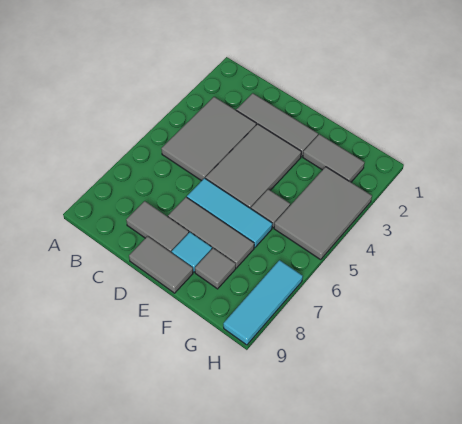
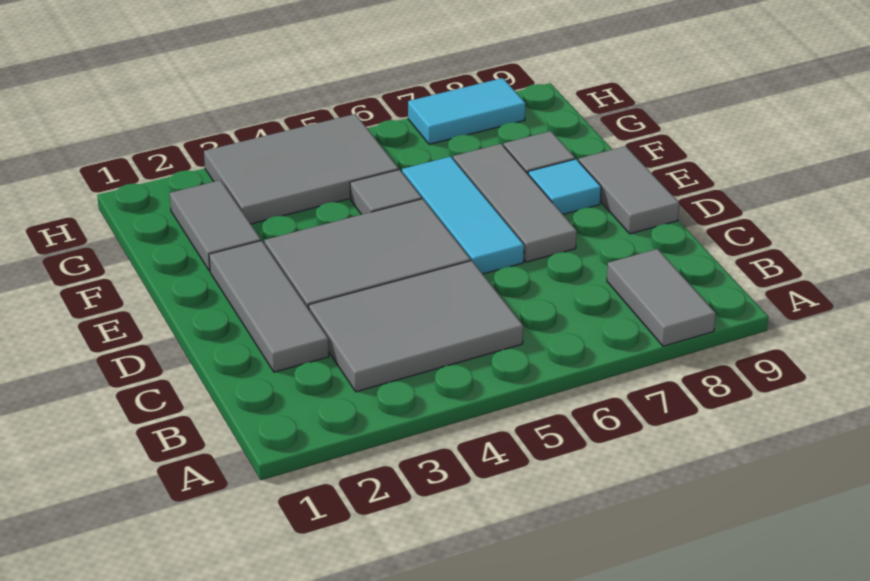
grey tile C8:D8 level 1 -> grey tile A8:B8 level 1
cyan tile H7:H9 level 1 -> cyan tile H7:H8 level 1

